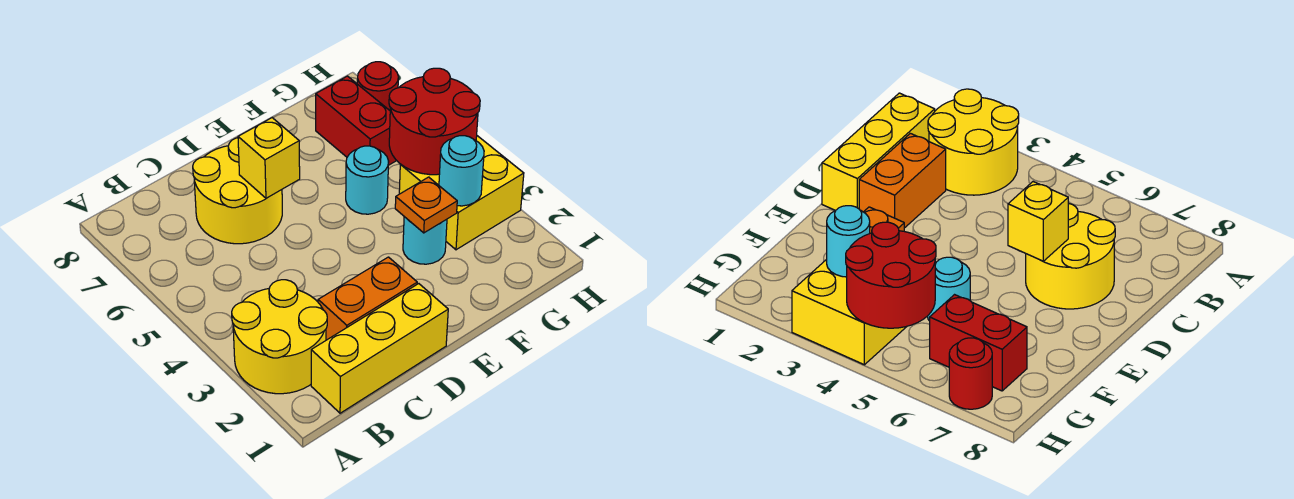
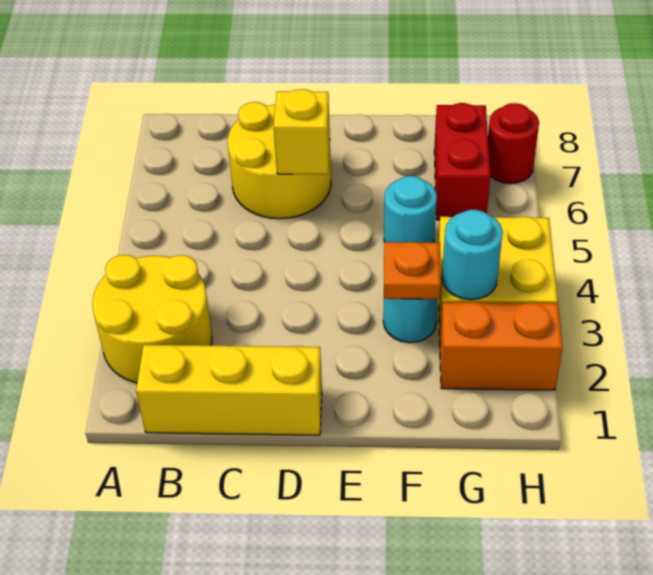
orange brick C2:D2 level 1 -> orange brick G2:H2 level 1
red round brick G4:H5 level 2 -> none

